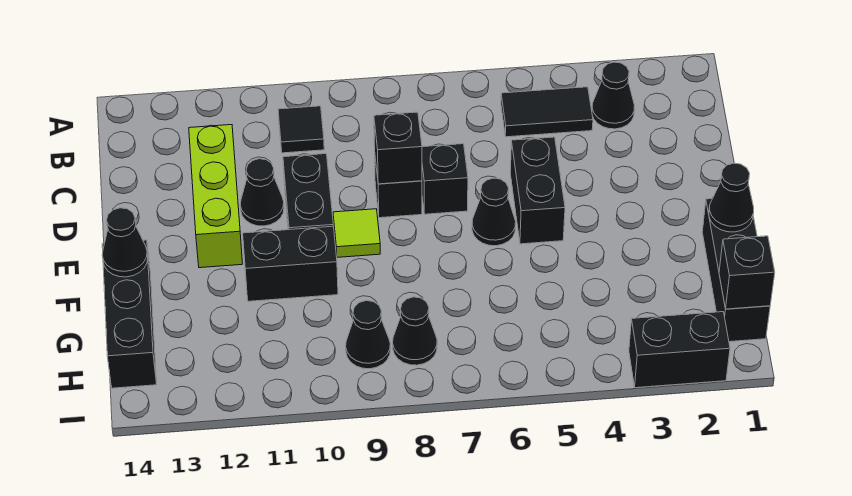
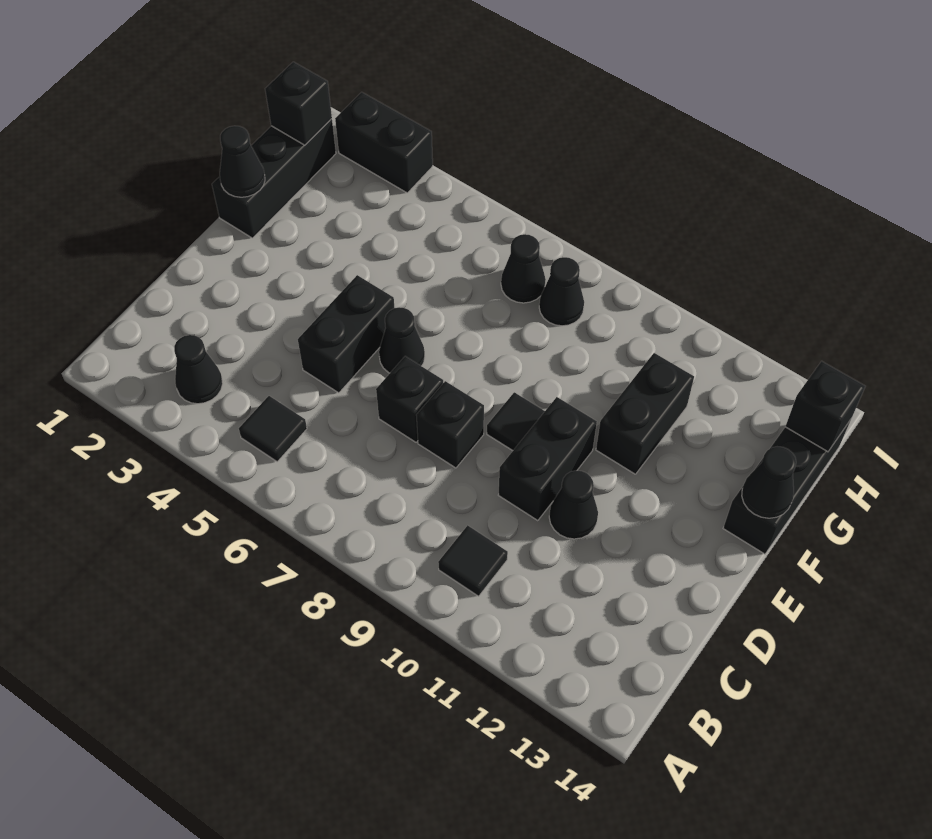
black tile B4:B5 level 1 -> black tile B5 level 1
lime brick C12:E12 level 1 -> none
black brick D8 level 2 -> black brick H14 level 2
lime tile E9 level 1 -> black tile E9 level 1
black brick F10:F11 level 1 -> black brick F11:G11 level 1
black cone H9 level 1 -> black cone H7 level 1

